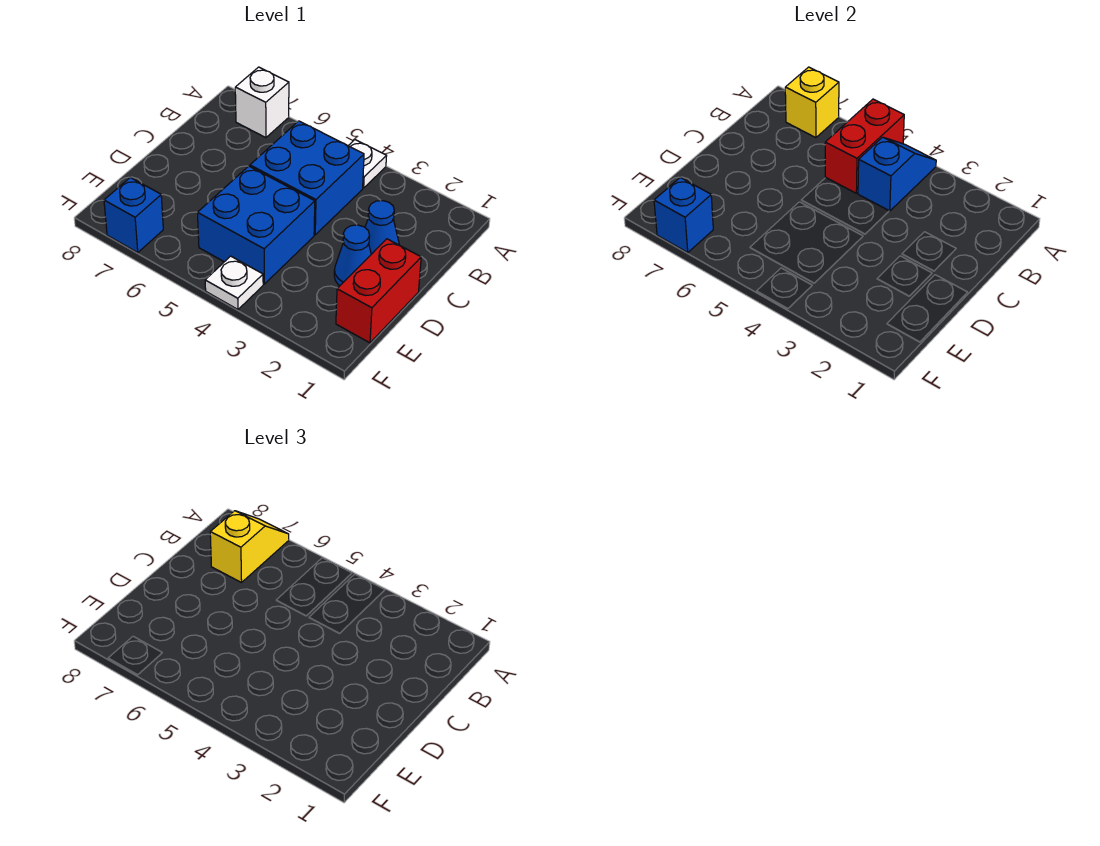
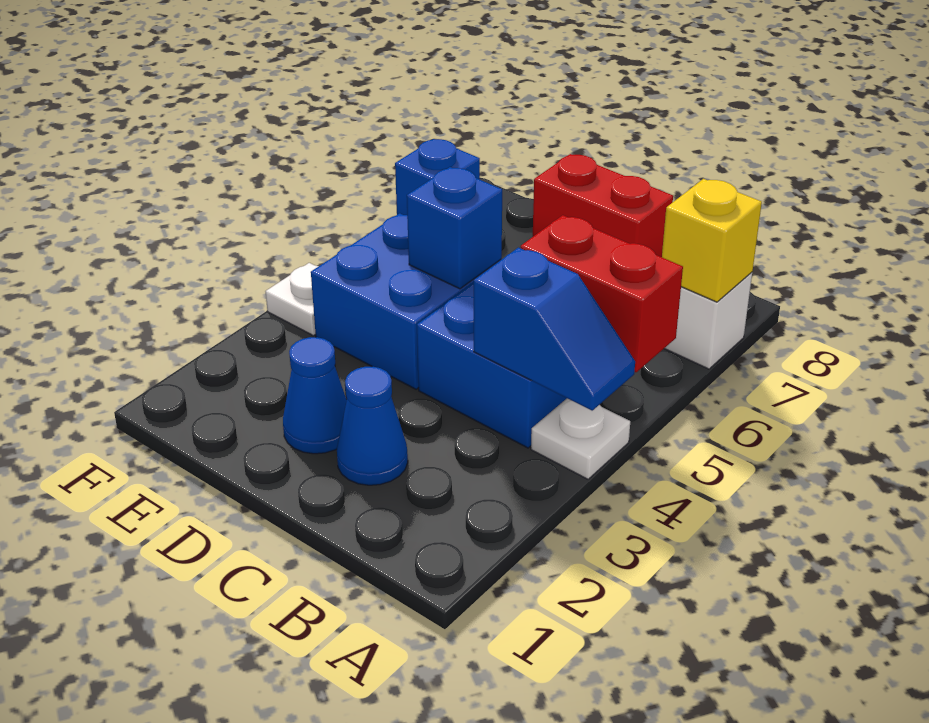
yellow slope A7:B7 level 3 top B -> none
red brick D1:E1 level 1 -> red brick C8:D8 level 1
blue brick F7 level 2 -> blue brick D5 level 2

